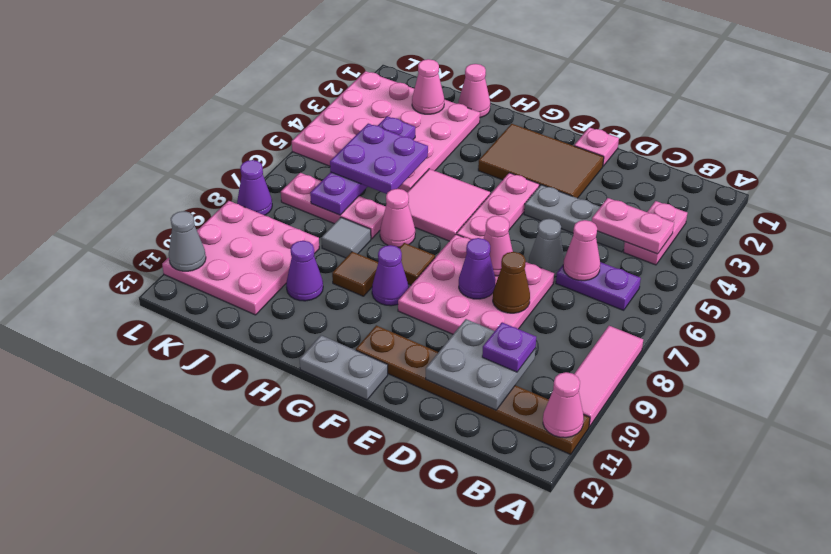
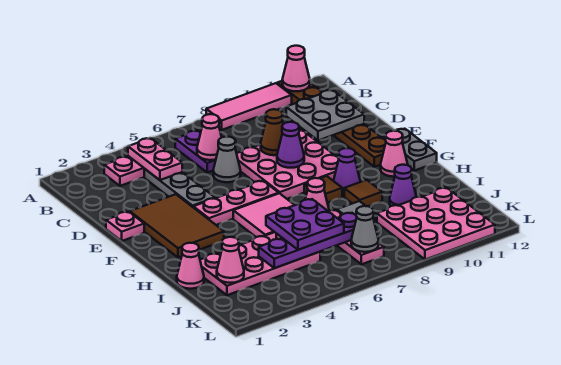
purple plate C10 level 3 -> none
pink cone E7 level 2 -> pink cone G11 level 1
pink plate I2:L5 level 1 -> pink plate I2:J5 level 1
purple cone L8 level 1 -> none
grey cone L11 level 2 -> grey cone K7 level 2

